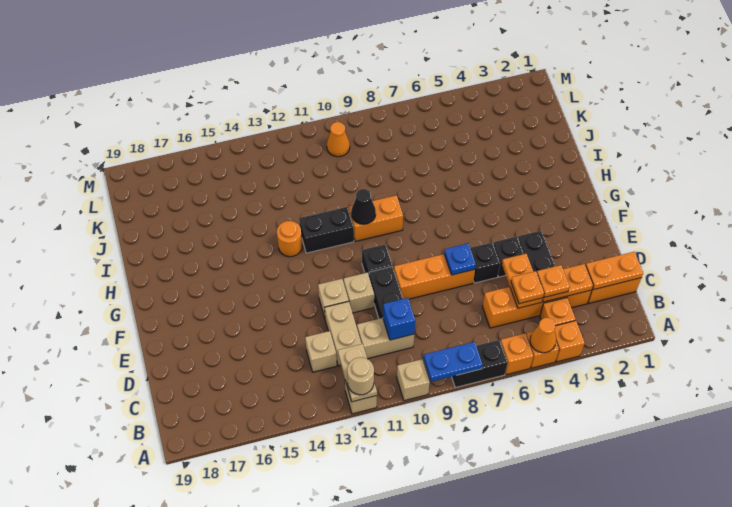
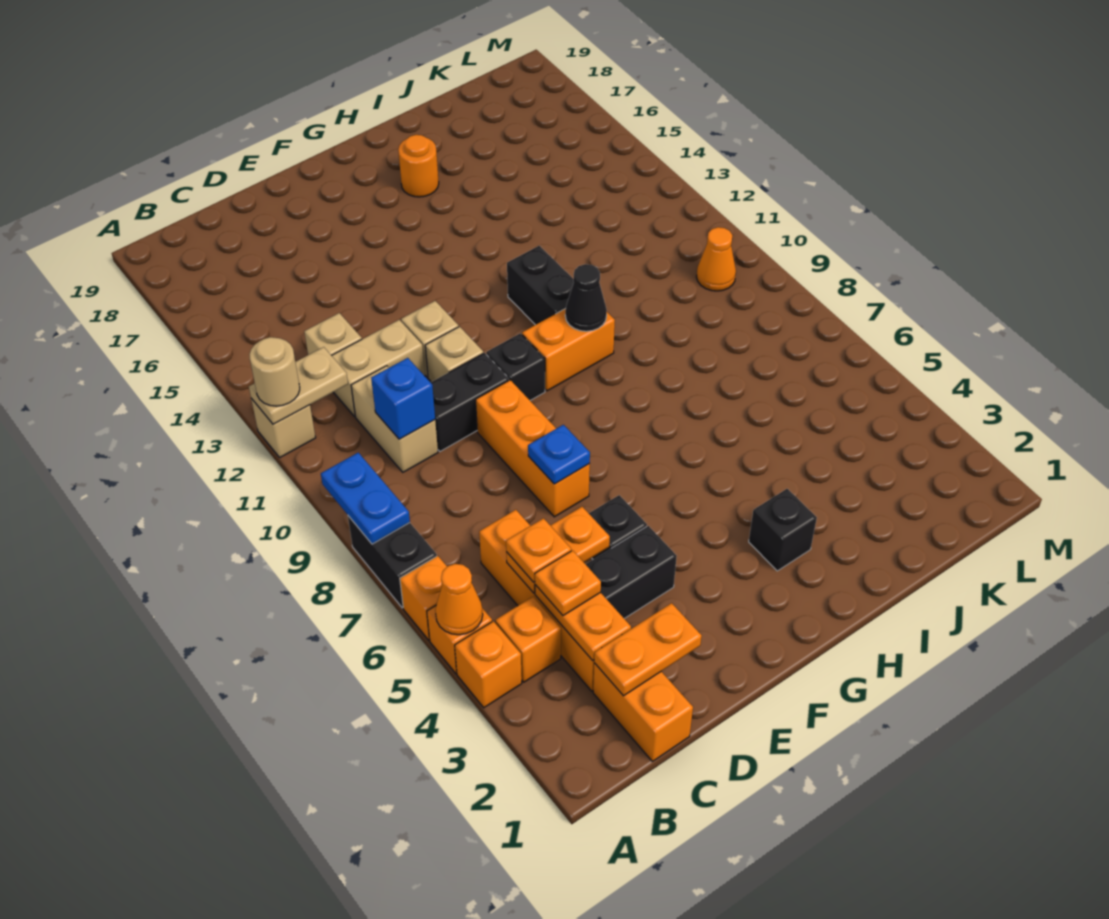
tan brick A10 level 1 -> none
orange plate C1:C2 level 2 -> orange plate C2:D2 level 2
black brick E6 level 1 -> black brick H3 level 1
orange brick H9:H10 level 1 -> orange brick G10:H10 level 1
orange round brick H13 level 1 -> orange round brick H17 level 1

